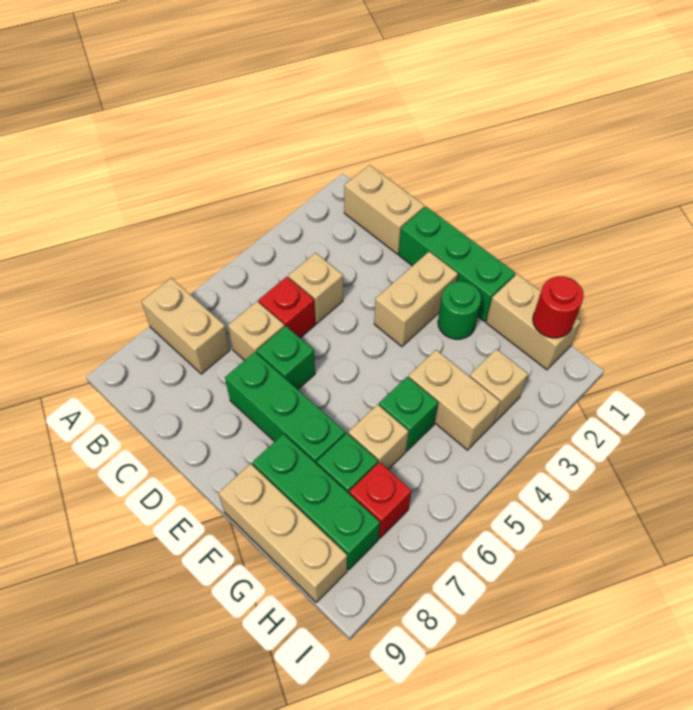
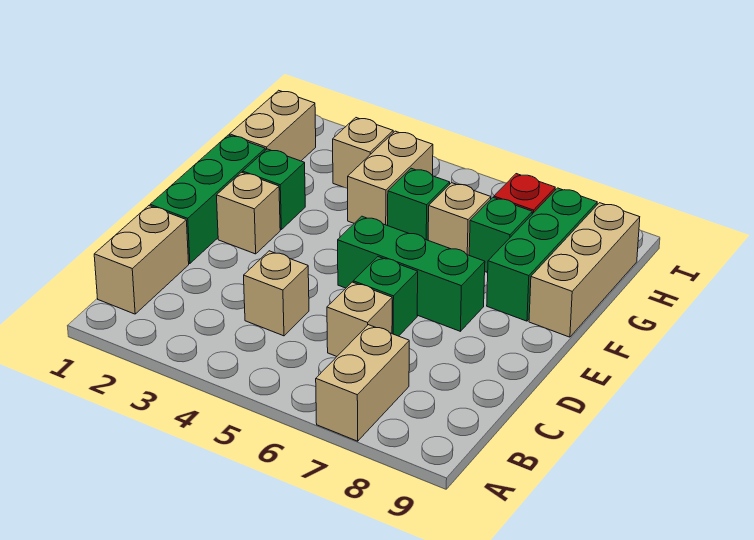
red brick C5 level 1 -> none
green brick D7:F7 level 1 -> green brick E5:E7 level 1
tan brick E2:E3 level 1 -> tan brick E2 level 1
green round brick F2 level 1 -> green brick F2 level 1
red round brick H1 level 2 -> none

